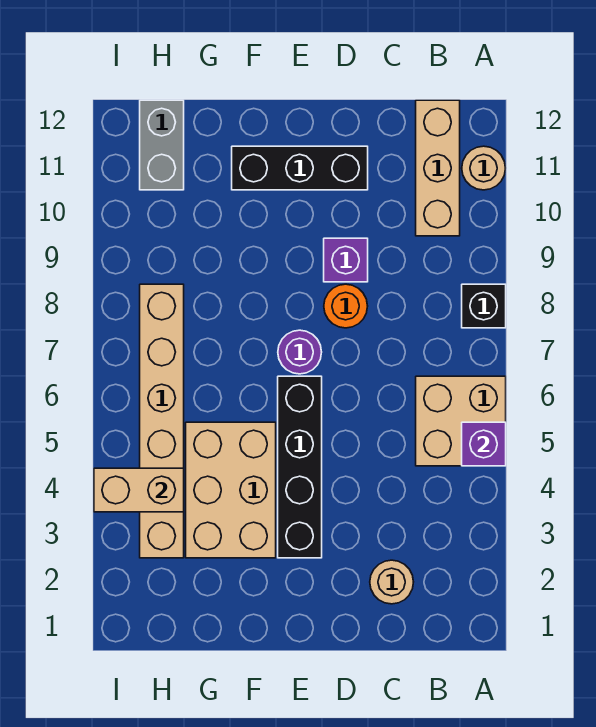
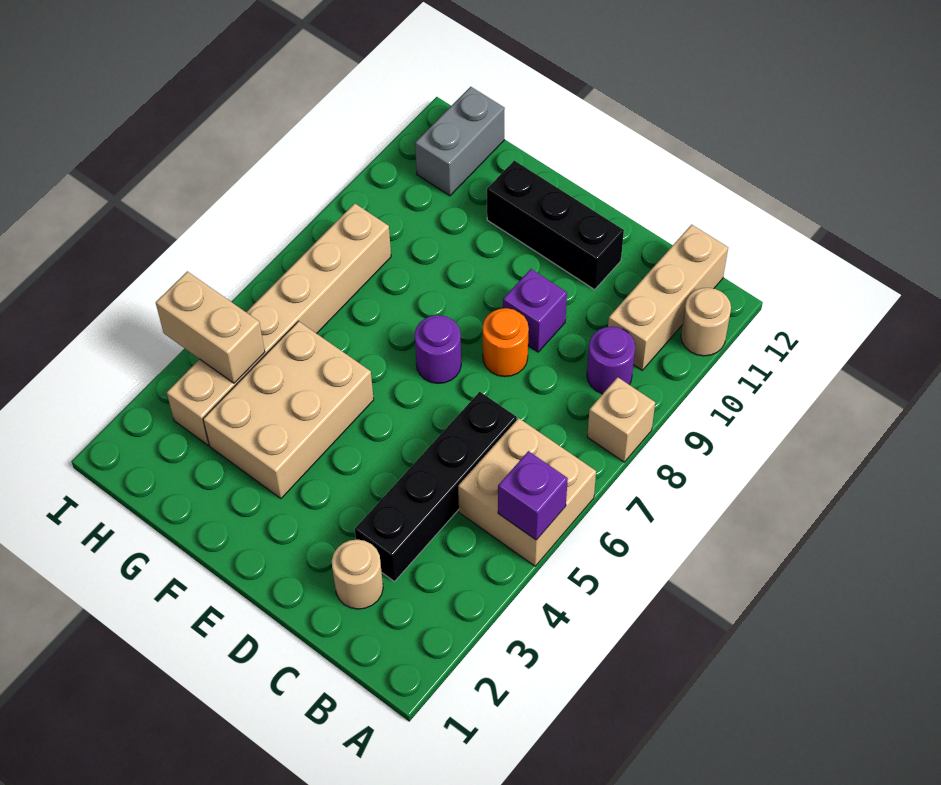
black brick A8 level 1 -> tan brick A8 level 1
none -> purple round brick B9 level 1
black brick E3:E6 level 1 -> black brick C3:C6 level 1

